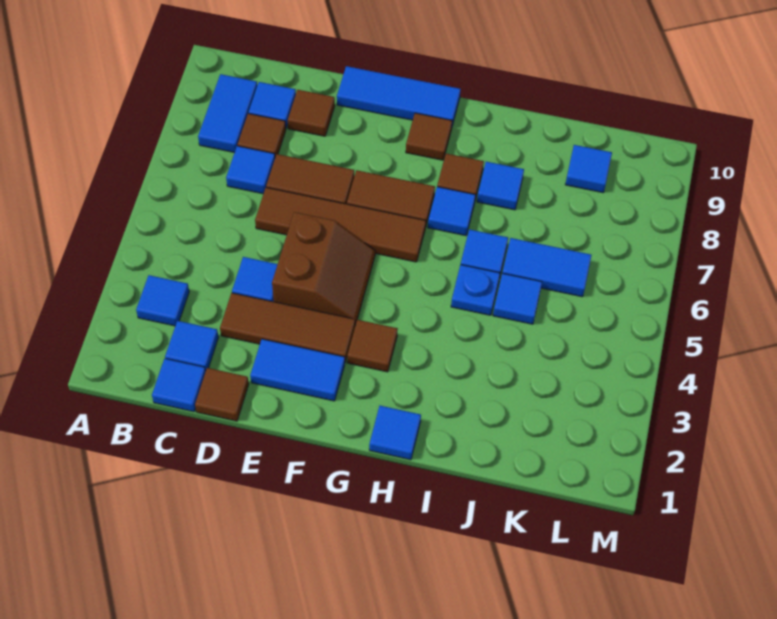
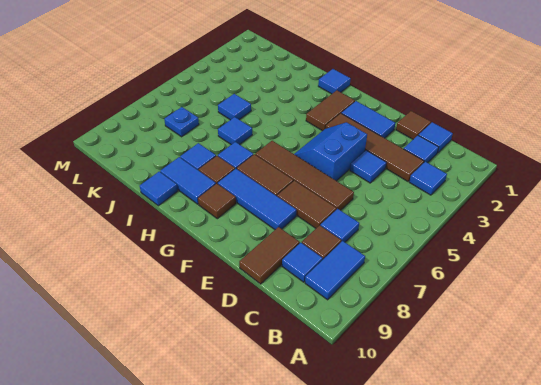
brown tile D3:F3 level 1 -> brown tile C3:F3 level 1
brown tile D9 level 1 -> brown tile D9:D10 level 1
brown slope E4:F5 level 1 top E -> blue slope E4:F5 level 1 top E
blue tile E10:G10 level 1 -> blue tile E8:G8 level 1
brown tile G3 level 1 -> brown tile G2:G3 level 1
blue plate I5 level 1 -> blue plate K7 level 1
blue tile J6:K6 level 1 -> blue tile H9:I9 level 1
blue tile K9 level 1 -> blue tile I10 level 1

